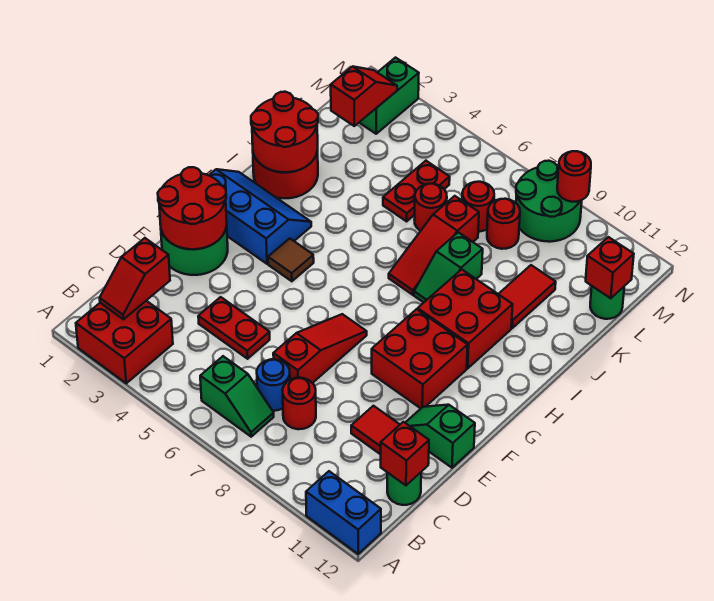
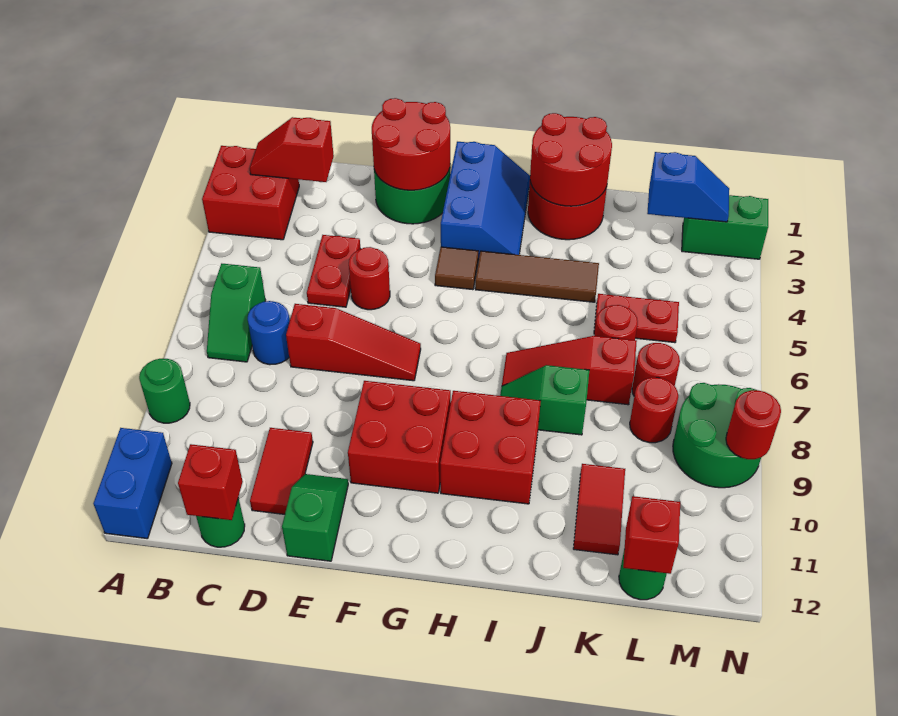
none -> green round brick A9 level 1
red round brick C8 level 1 -> red round brick E5 level 1
none -> brown tile H4:J4 level 1
red tile J10:K10 level 1 -> red tile K10:K11 level 1
red slope L2:M2 level 2 top L -> blue slope L2:M2 level 2 top L

